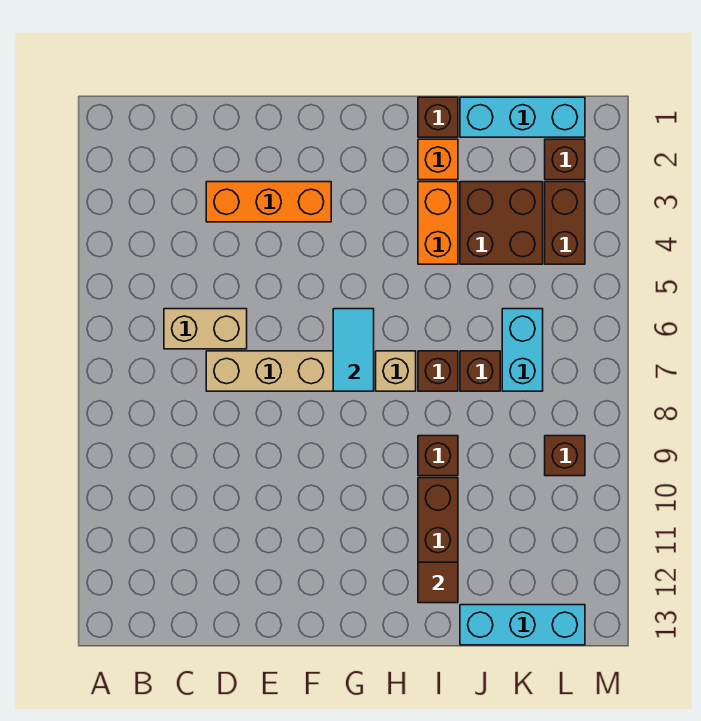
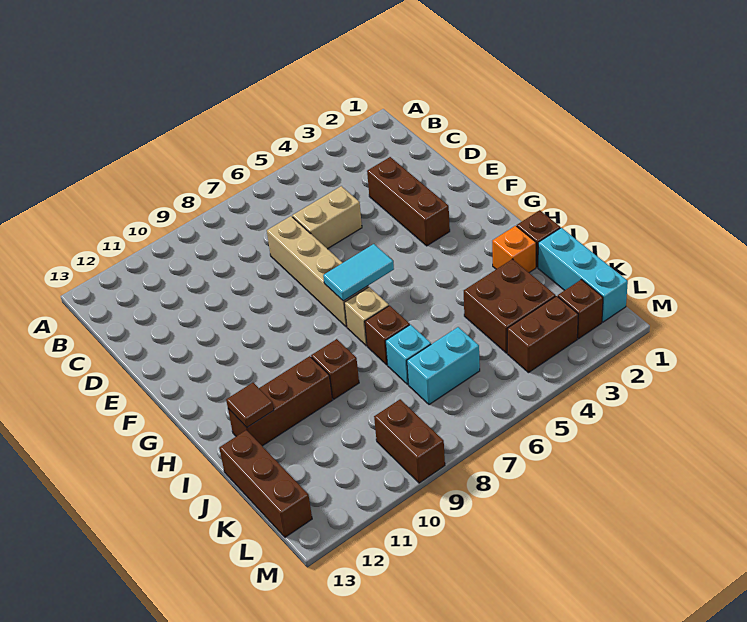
tan brick C6:D6 level 1 -> tan brick D5:D6 level 1
orange brick D3:F3 level 1 -> brown brick D3:F3 level 1
orange brick I3:I4 level 1 -> none
brown brick J7 level 1 -> cyan brick J7 level 1
cyan brick J13:L13 level 1 -> brown brick J13:L13 level 1
brown brick L9 level 1 -> brown brick L9:M9 level 1

